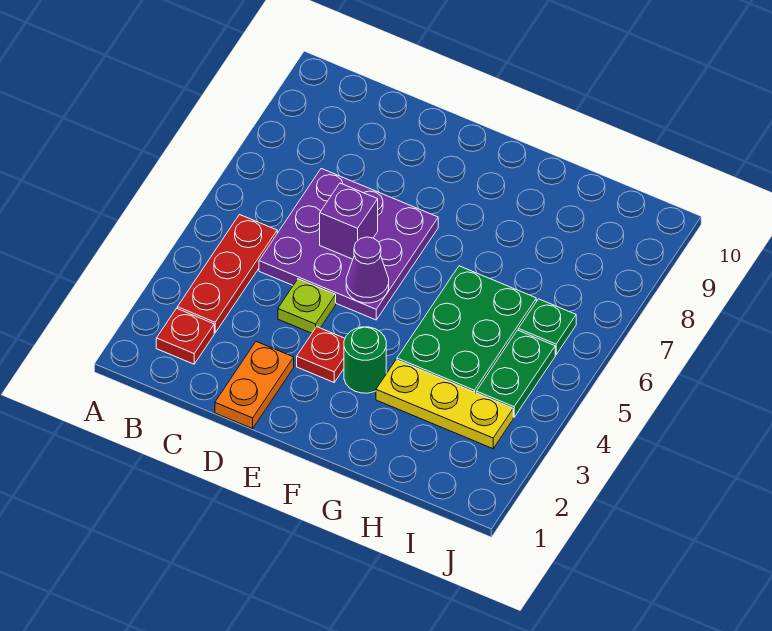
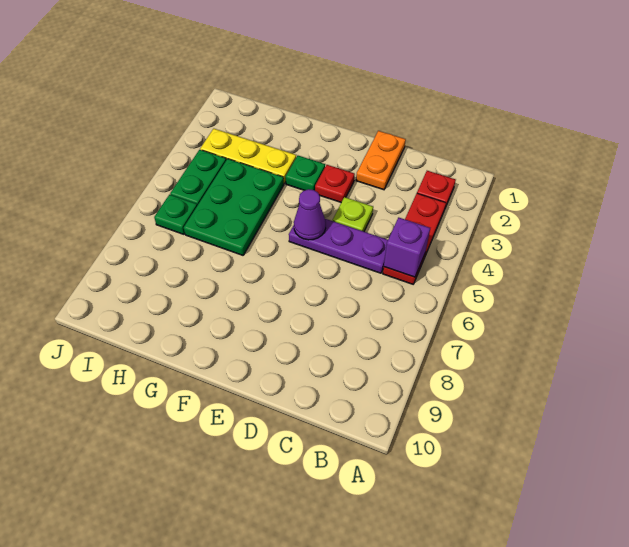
purple plate C5:E7 level 1 -> purple plate C5:E5 level 1
purple brick D6 level 2 -> purple brick B5 level 2
green round brick F3 level 1 -> green plate F3 level 1

